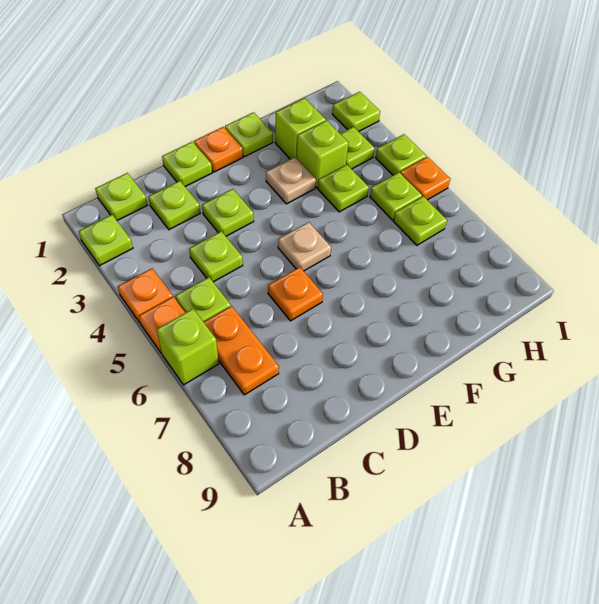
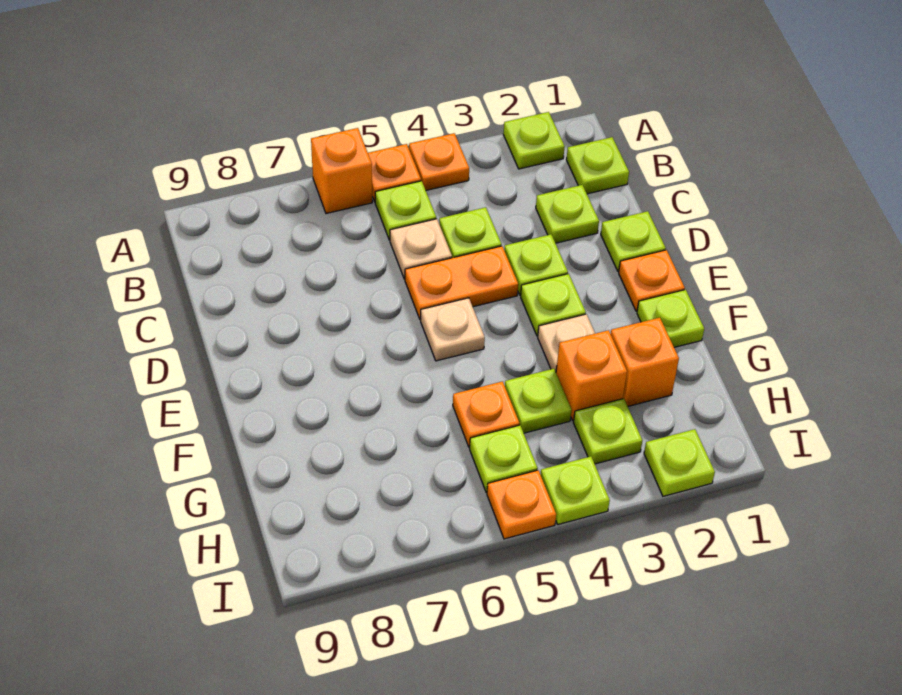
lime brick A6 level 1 -> orange brick A6 level 1
orange plate B6:B7 level 1 -> orange plate D4:D5 level 1
none -> tan plate C5 level 1
orange plate D6 level 1 -> orange plate G5 level 1
lime brick G2 level 1 -> orange brick G2 level 1
lime brick G3 level 1 -> orange brick G3 level 1
lime plate H6 level 1 -> lime plate E3 level 1

